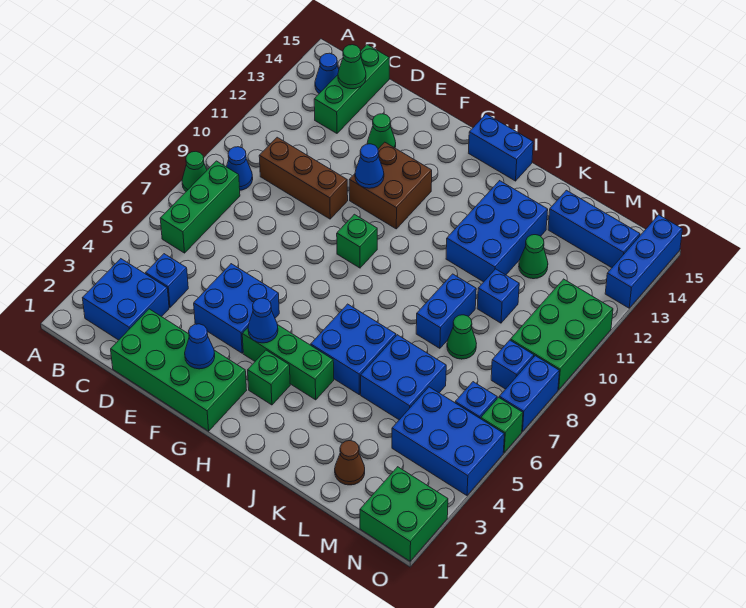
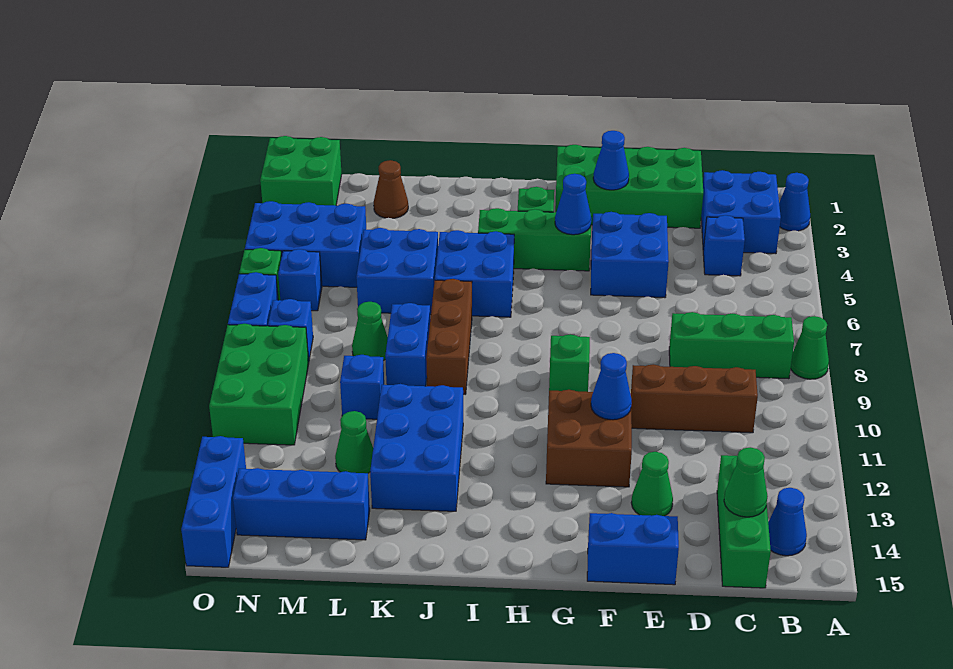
green brick B6:B8 level 1 -> green brick B8:D8 level 1
blue cone B9 level 1 -> blue cone A2 level 1
blue brick H15:I15 level 1 -> blue brick E15:F15 level 1
none -> brown brick J7:J9 level 1

